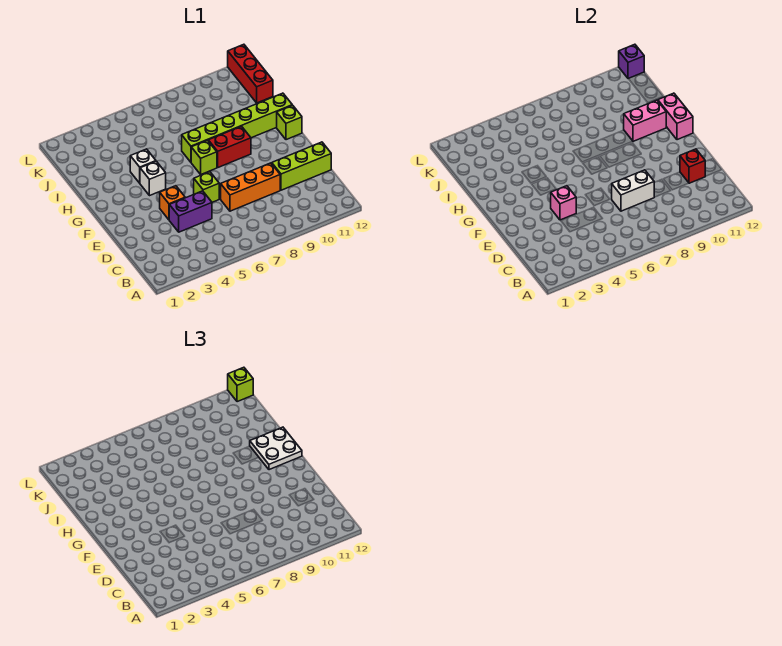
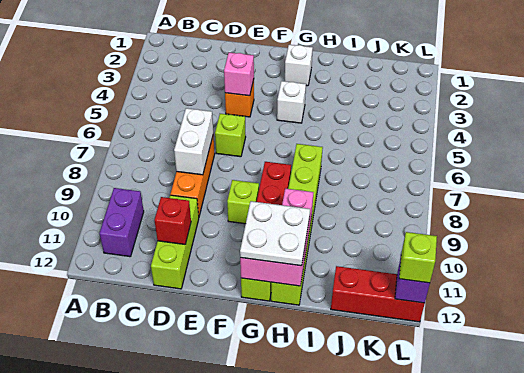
purple brick D4:D5 level 1 -> purple brick B10:B11 level 1
lime brick G7 level 1 -> lime brick F9 level 1
white brick H4 level 1 -> white brick G2 level 1

